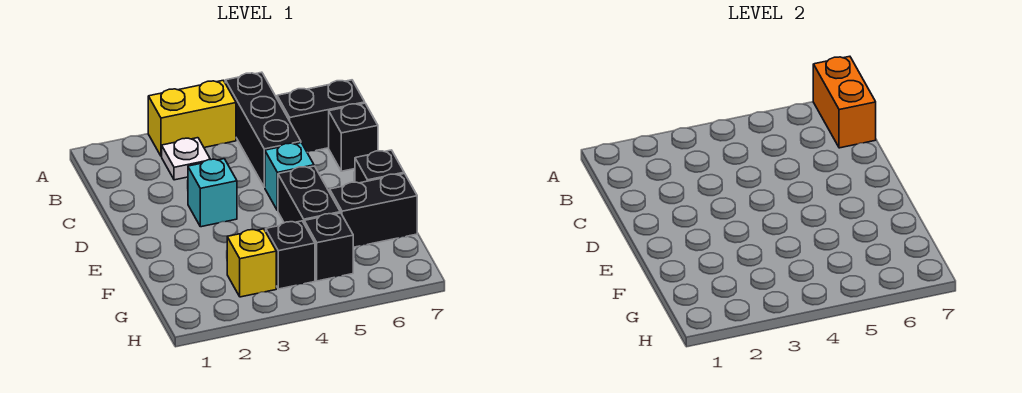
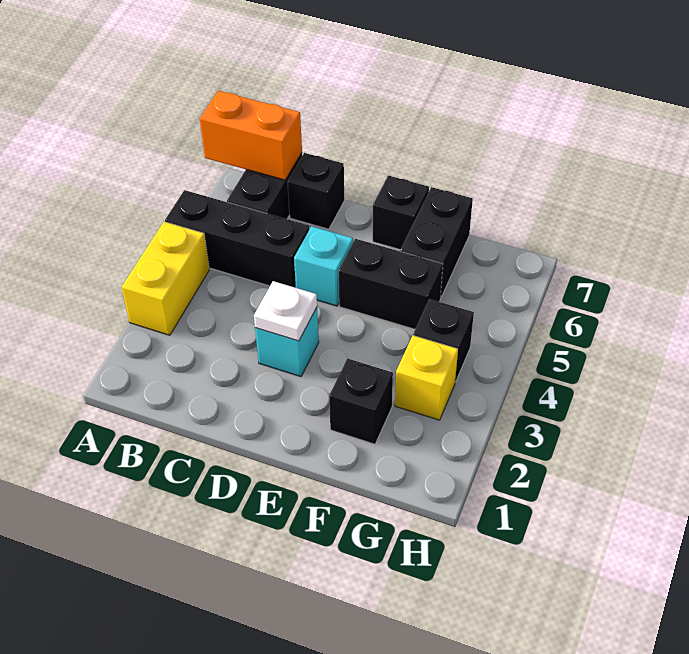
white plate B3 level 1 -> white plate D3 level 2
black brick G5 level 1 -> black brick F2 level 1

